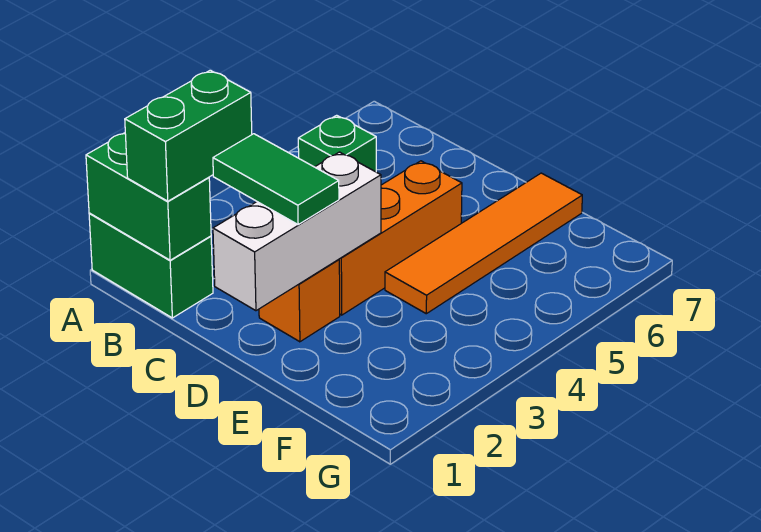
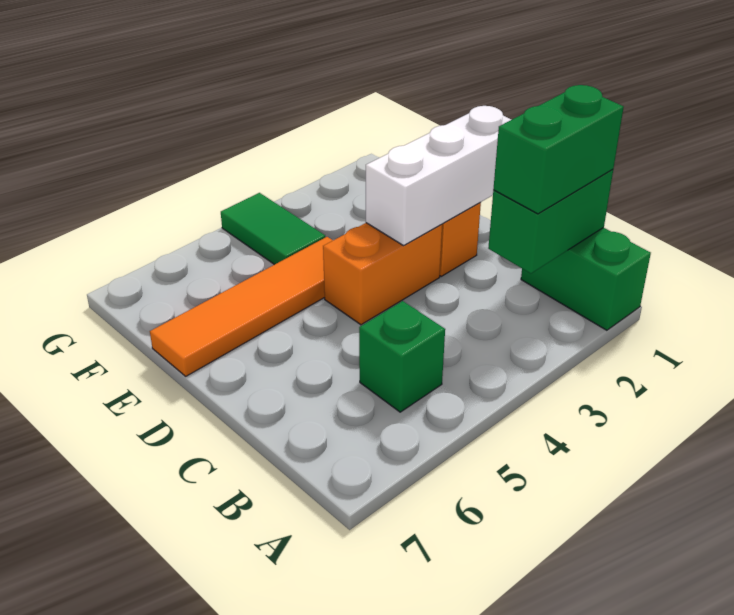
green brick A1:B1 level 2 -> green brick B1:B2 level 2
green tile C2:D2 level 3 -> green tile F4:G4 level 1
orange brick D3:D5 level 1 -> orange brick D3:D4 level 1

